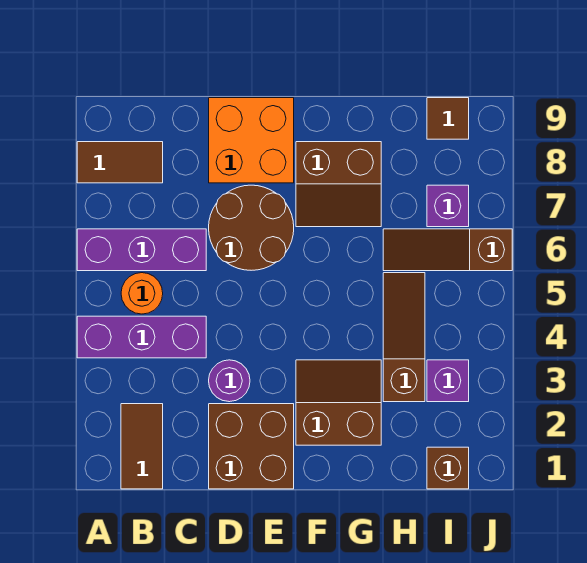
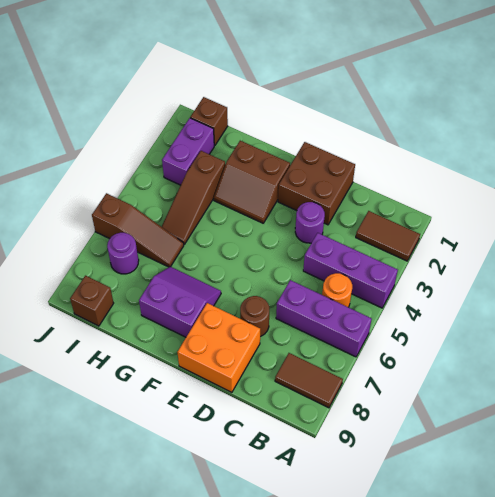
brown tile B1:B2 level 1 -> brown tile A2:B2 level 1
brown round brick D6:E7 level 1 -> brown round brick D7 level 1
brown slope F7:G8 level 1 top 8 -> purple slope F7:G8 level 1 top 8
purple brick I3 level 1 -> purple brick I2:I3 level 1
purple brick I7 level 1 -> purple round brick I7 level 1
brown tile I9 level 1 -> brown brick I9 level 1

